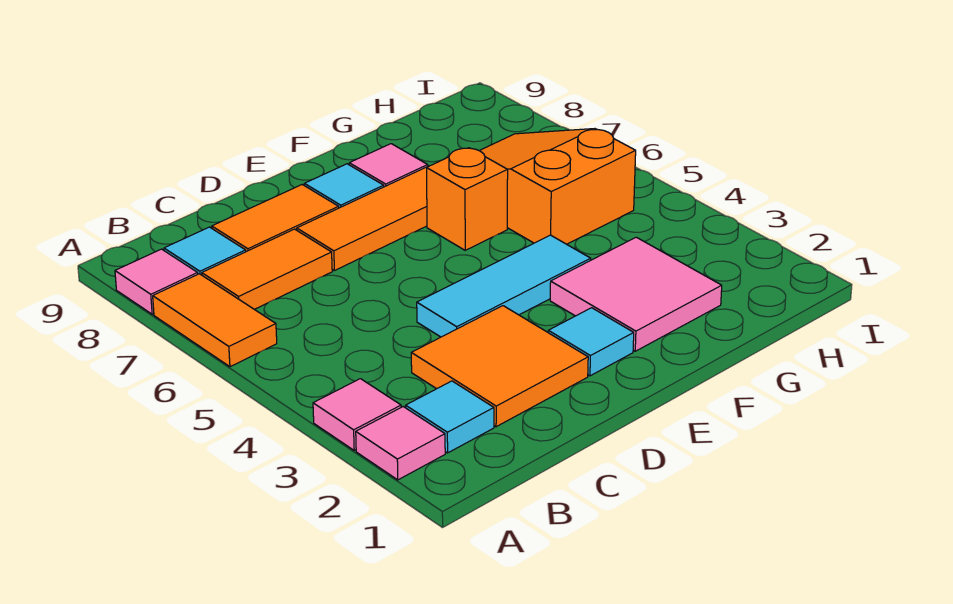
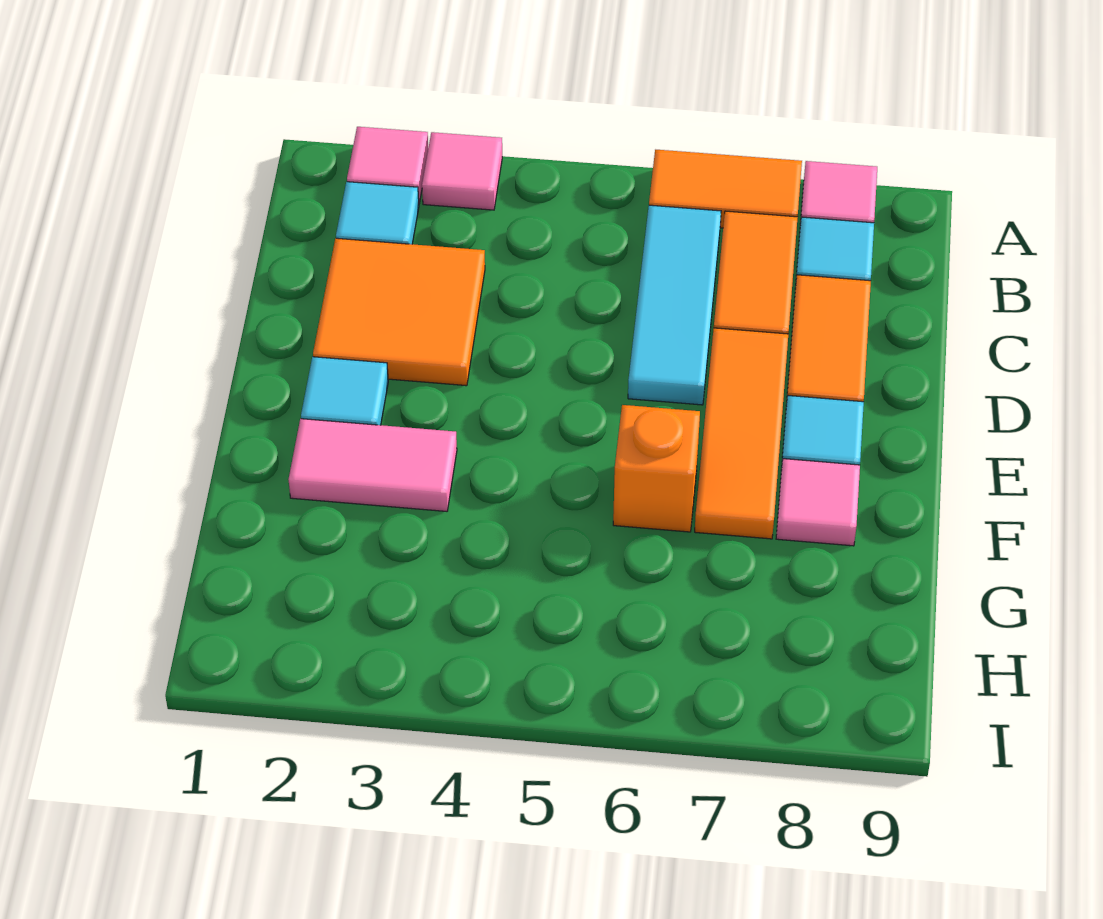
cyan tile D4:F4 level 1 -> cyan tile B6:D6 level 1
pink tile F2:G3 level 1 -> pink tile F2:F3 level 1
orange slope G5:H7 level 1 top 5 -> none

